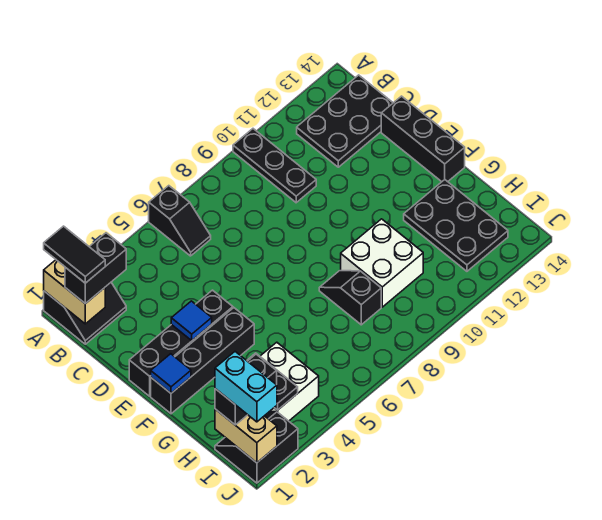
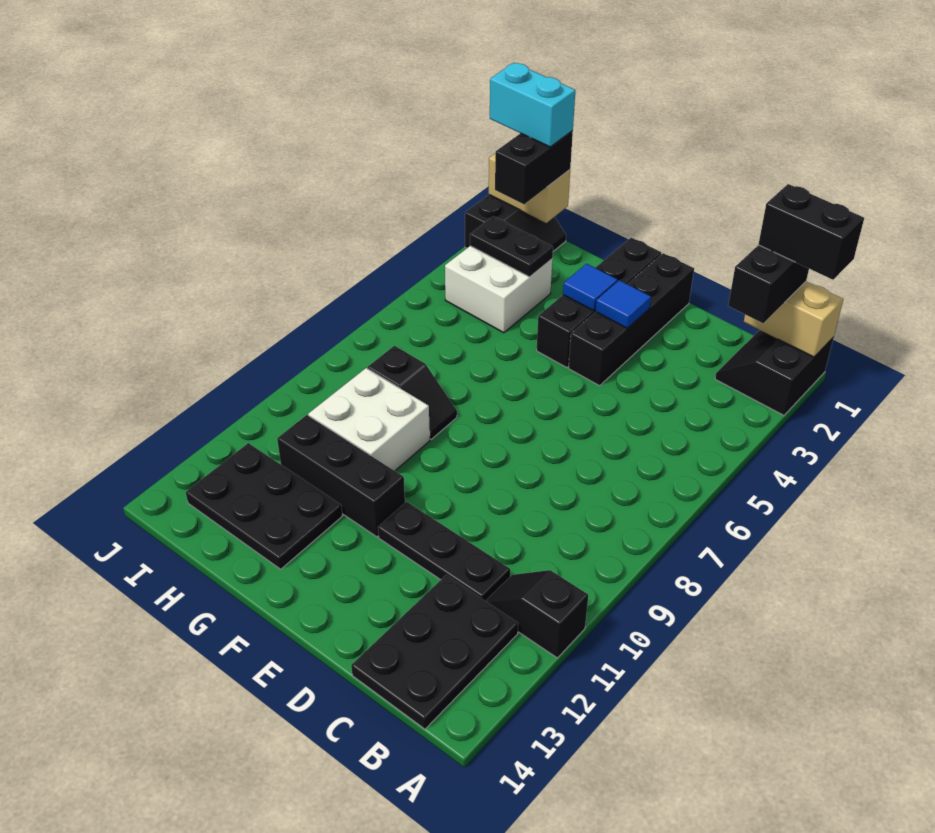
black tile A1:B1 level 4 -> black brick A1:B1 level 4
black slope A6:B6 level 1 top A -> black slope A11:B11 level 1 top A
black plate A10:C10 level 1 -> black plate C11:E11 level 1
black brick D14:F14 level 1 -> black brick F11:H11 level 1
blue tile F1 level 2 -> blue tile F3 level 2

